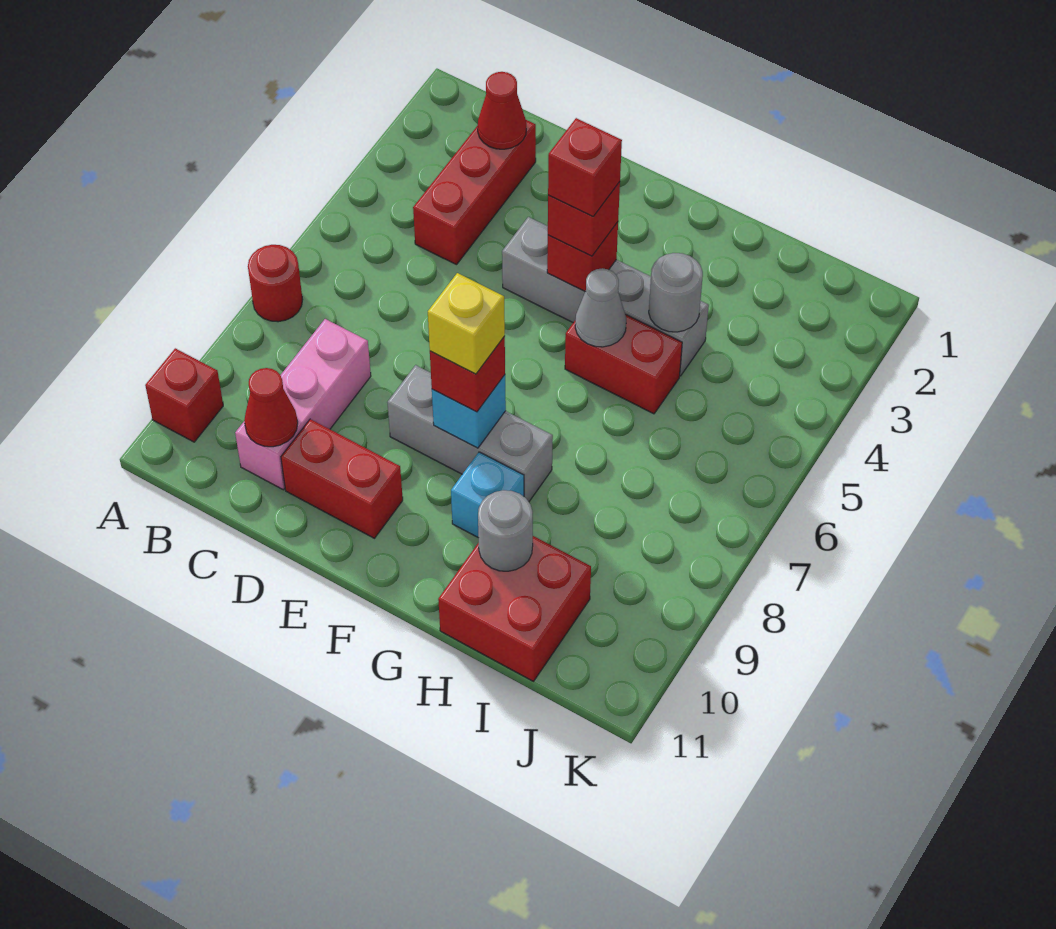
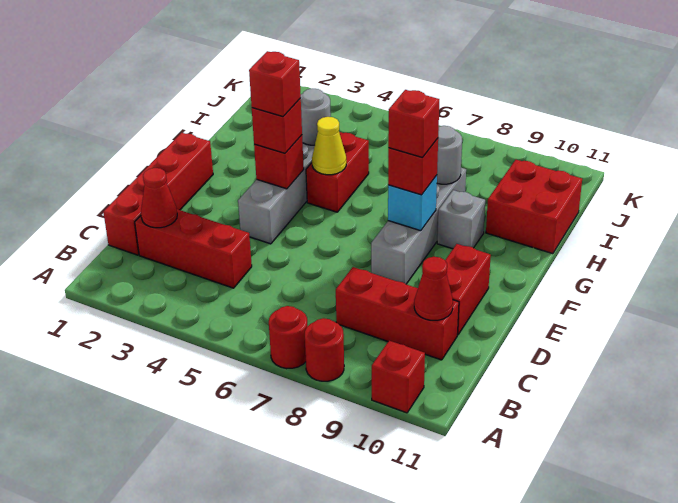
none -> red round brick A8 level 1
none -> red brick C1:F1 level 1
pink brick C8:C10 level 1 -> red brick C8:C10 level 1
grey brick E8:G8 level 1 -> grey brick E8:H8 level 1
yellow brick F8 level 4 -> red brick F8 level 4
grey cone G5 level 2 -> yellow cone G5 level 2
cyan brick G9 level 1 -> grey brick G9 level 1
grey round brick H10 level 2 -> grey round brick H8 level 2

